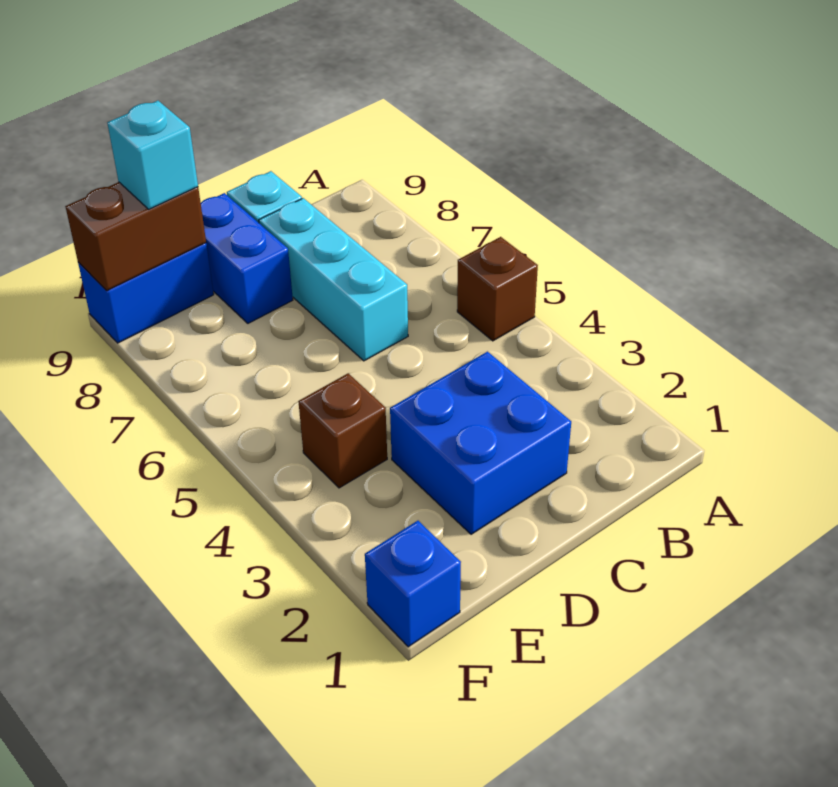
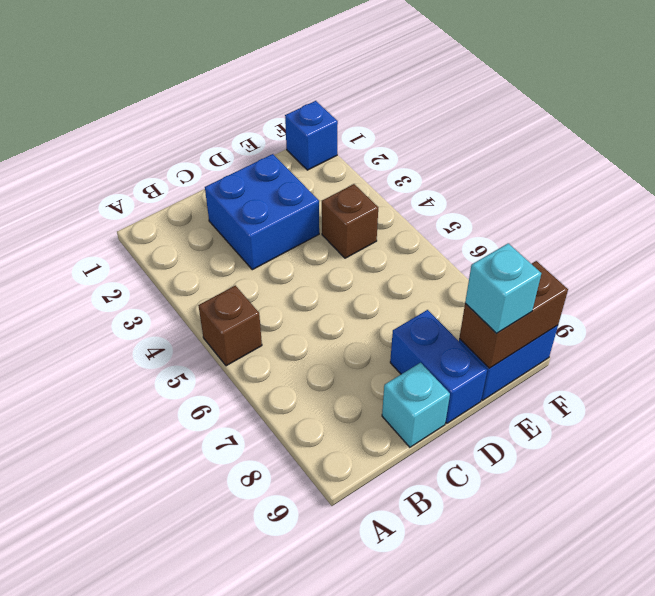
cyan brick C6:C8 level 1 -> none

